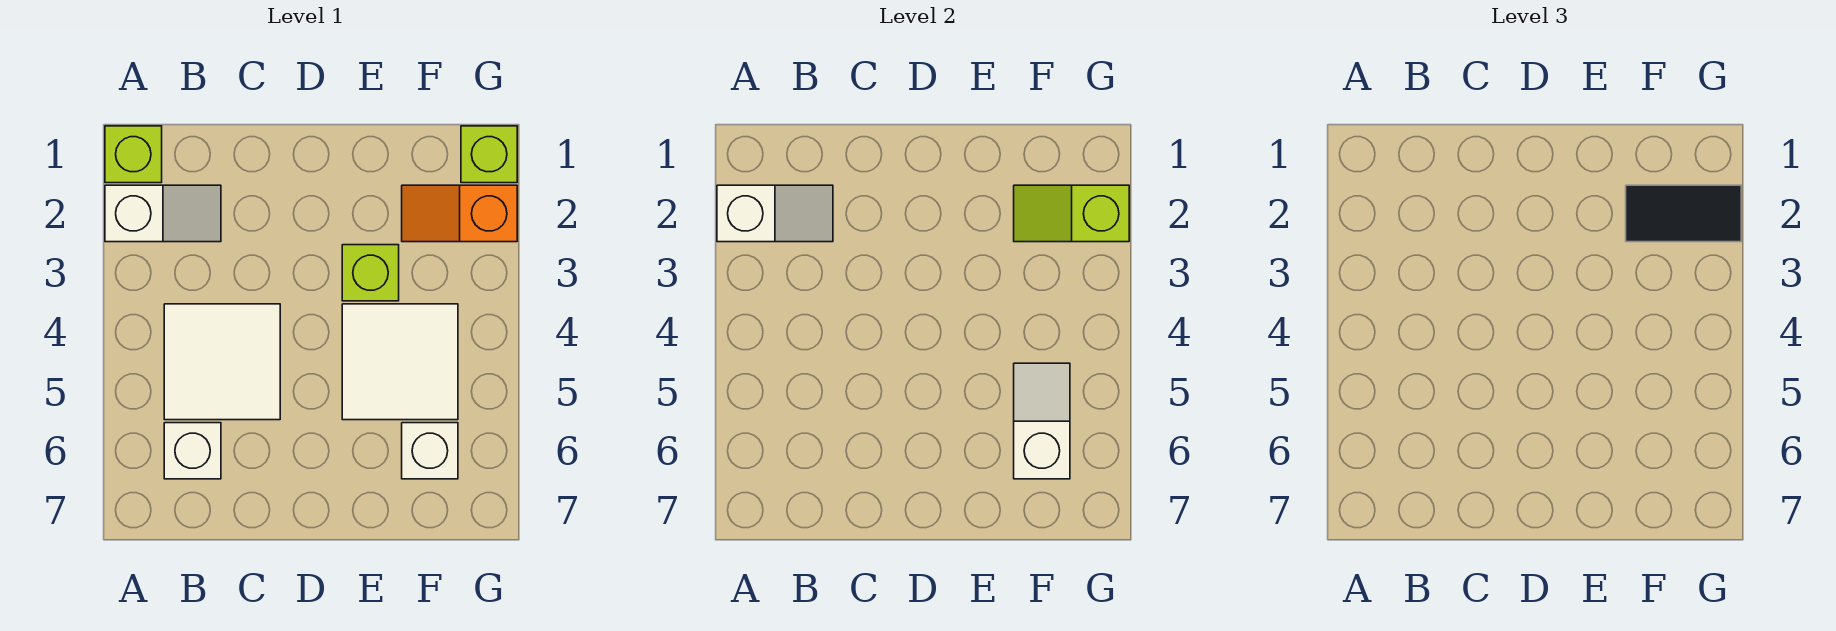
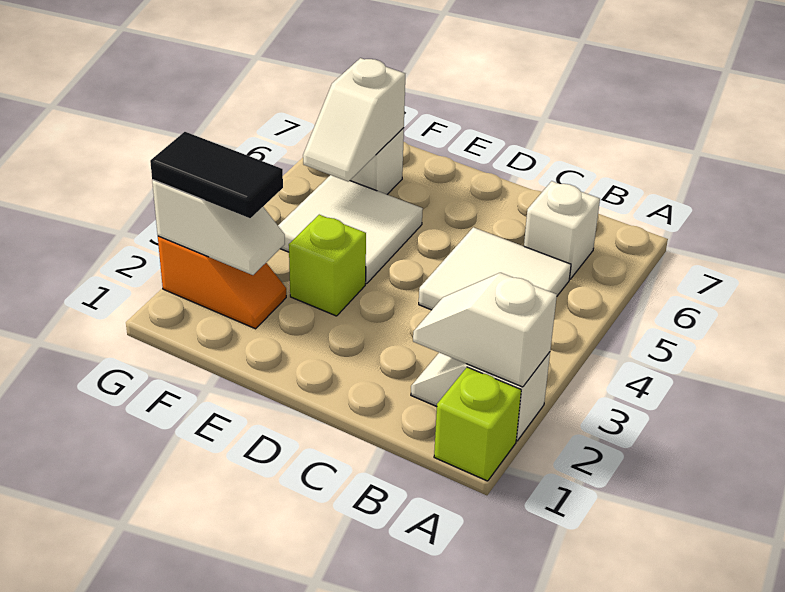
lime slope F2:G2 level 2 top G -> white slope F2:G2 level 2 top G
lime brick G1 level 1 -> none

